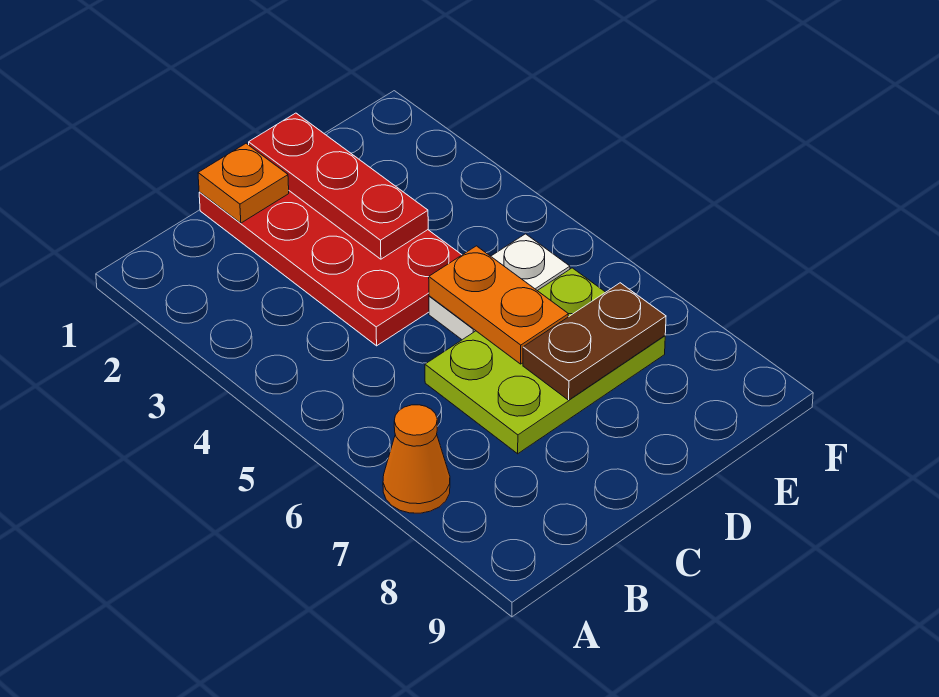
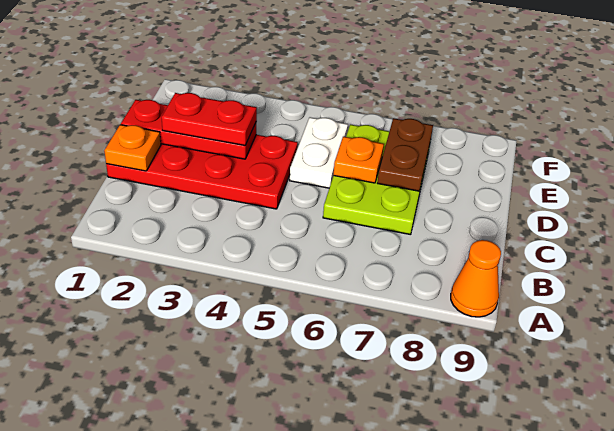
orange cone A7 level 1 -> orange cone A9 level 1
none -> red plate D2:D3 level 3
orange plate D5:D6 level 2 -> orange plate D6 level 2

